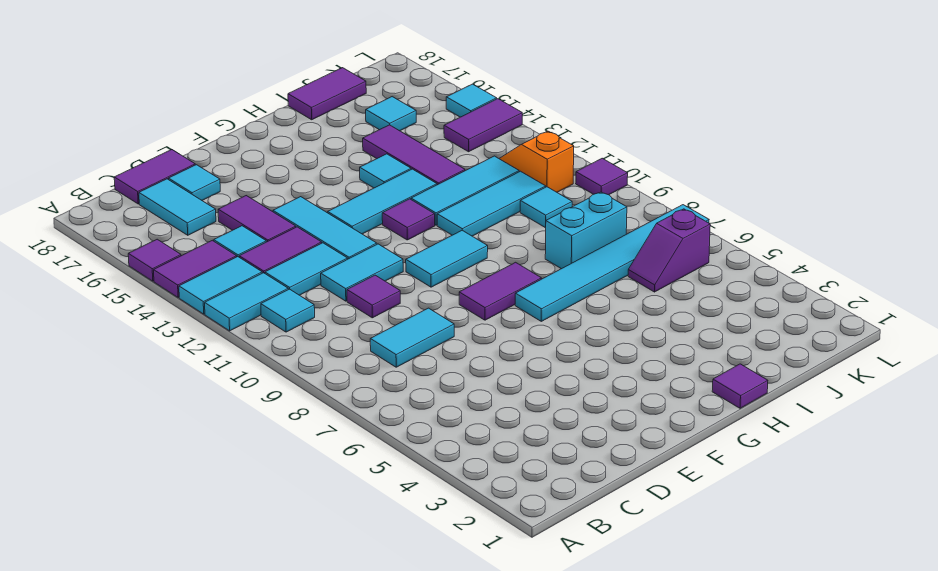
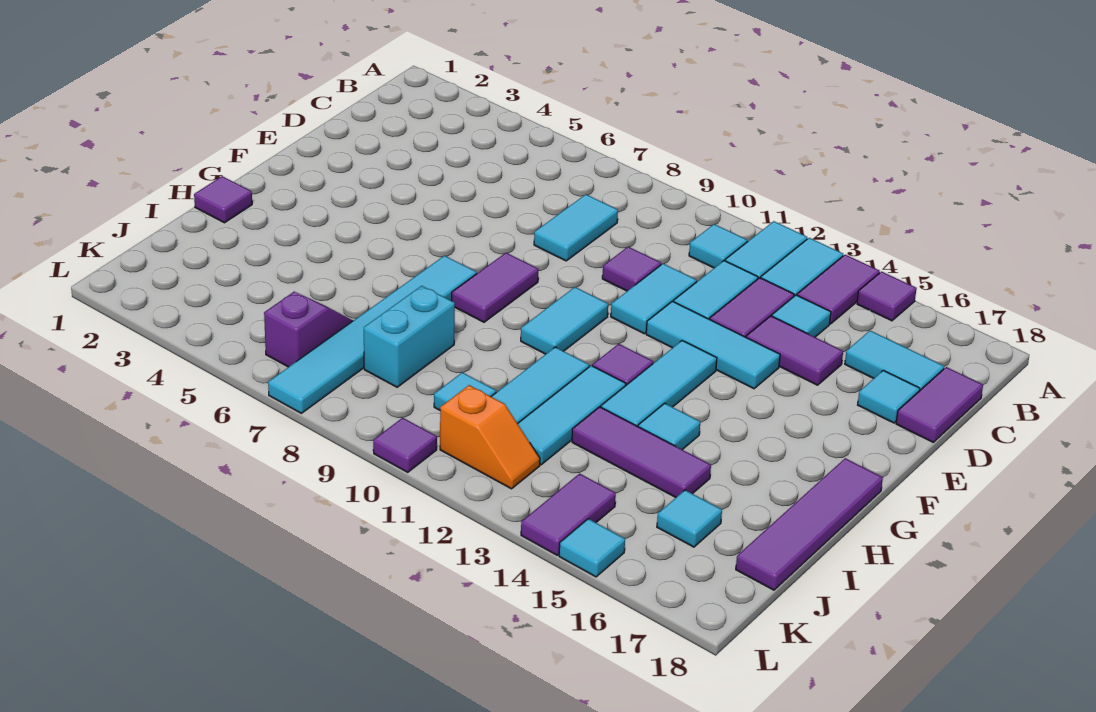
purple tile I18:J18 level 1 -> purple tile G18:J18 level 1

